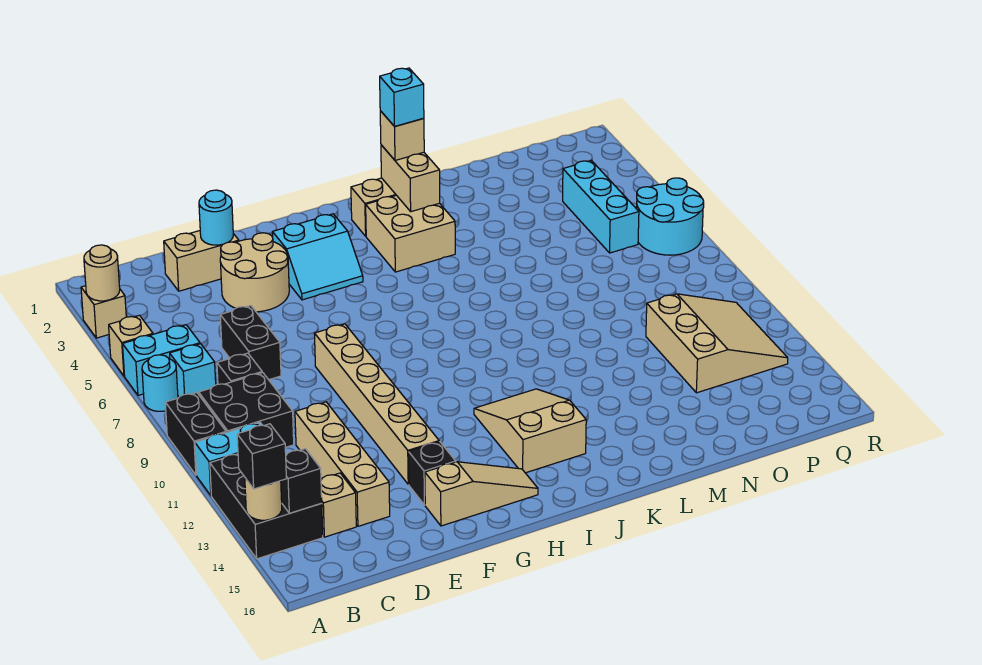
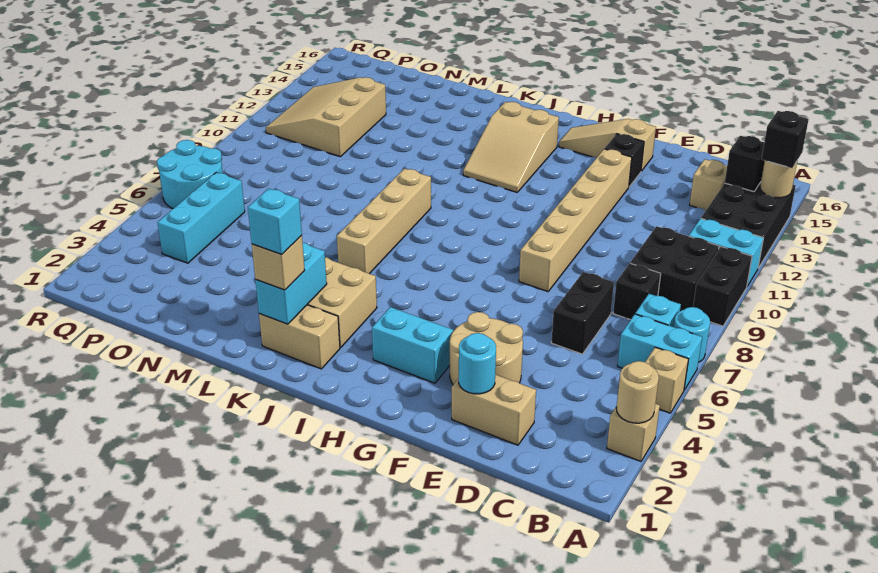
tan brick D11:D14 level 1 -> tan brick K6:K9 level 1
tan brick K2:K3 level 2 -> cyan brick K2:K3 level 2

